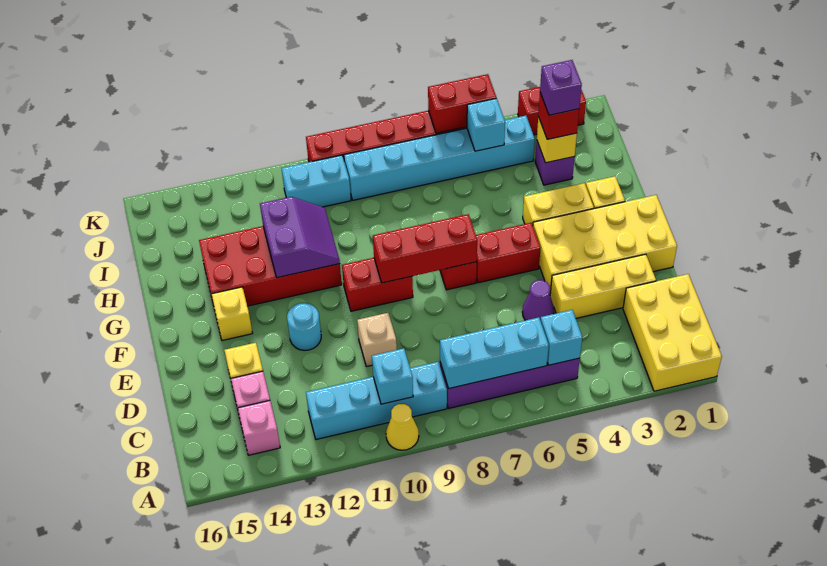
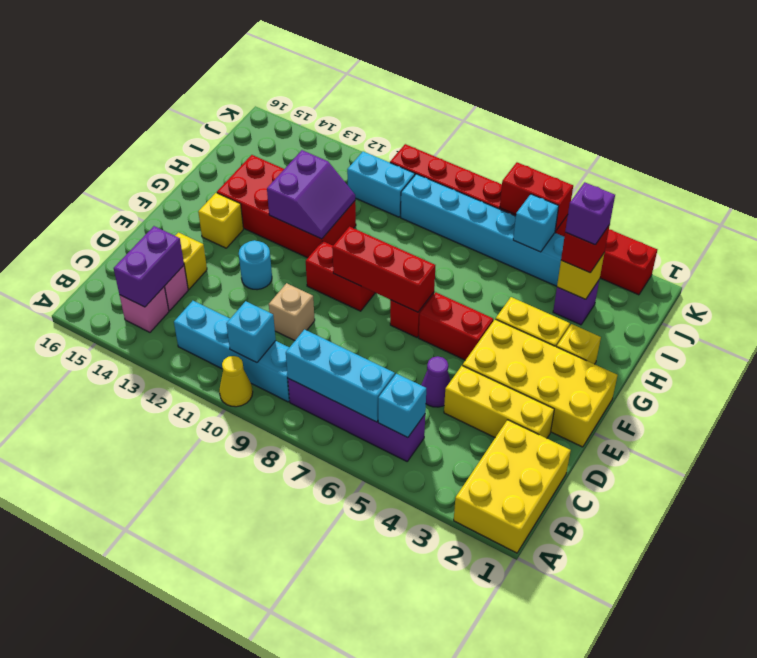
none -> purple brick B14:C14 level 2

